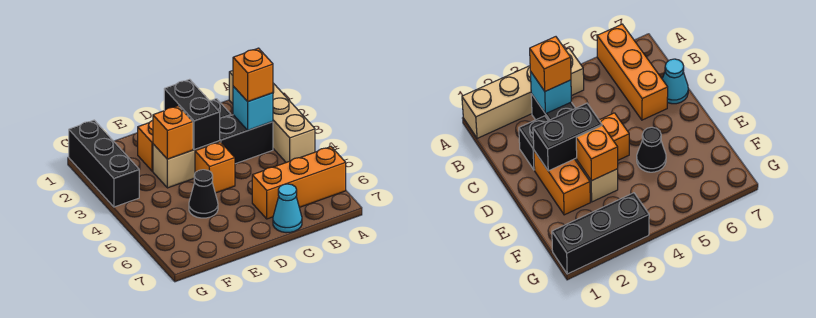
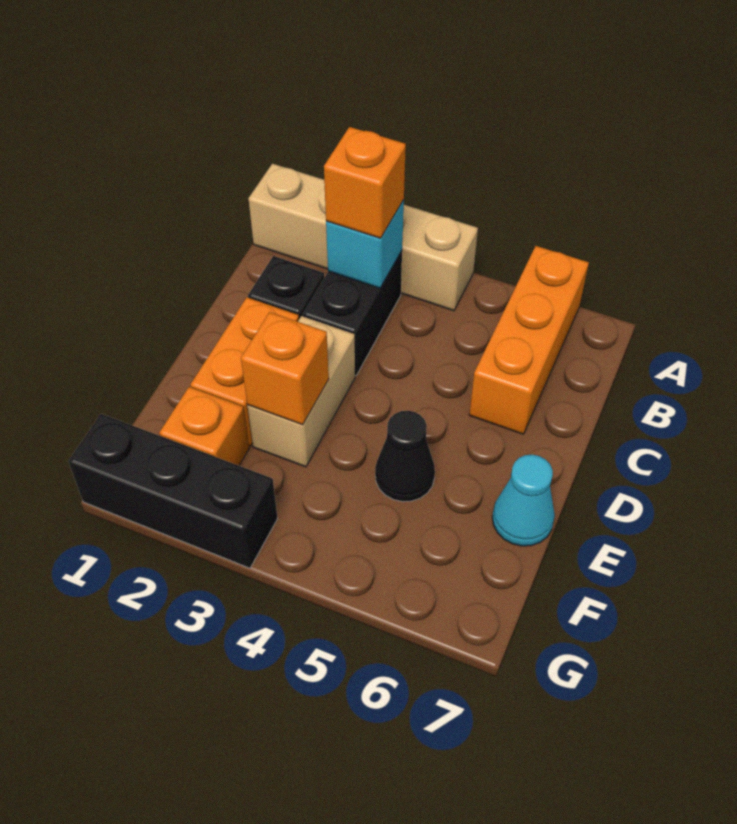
cyan cone C7 level 1 -> cyan cone E7 level 1
black brick D2:D3 level 2 -> none
orange brick D4 level 1 -> orange brick F2 level 1

